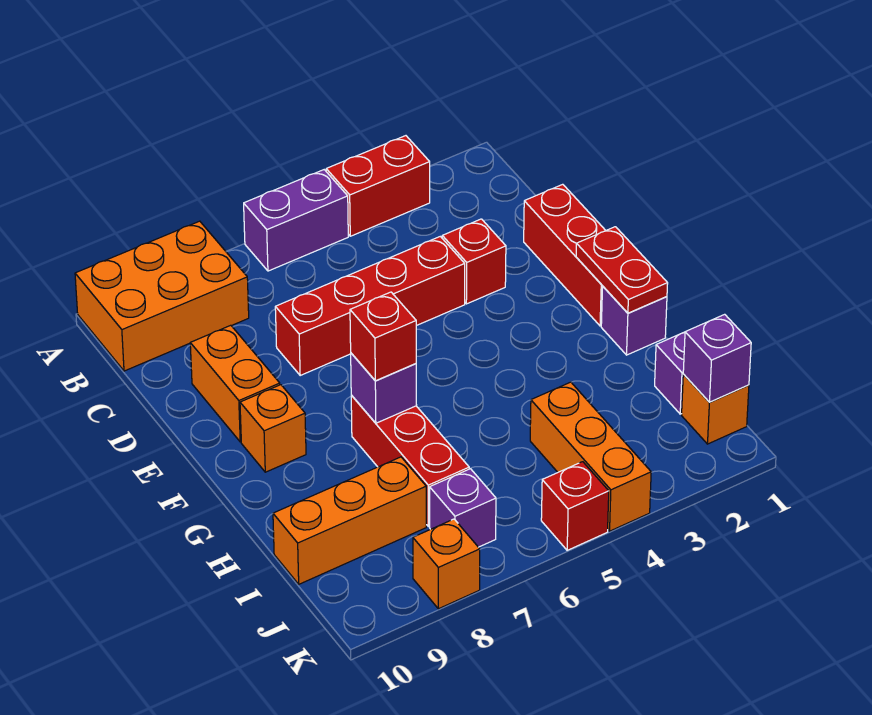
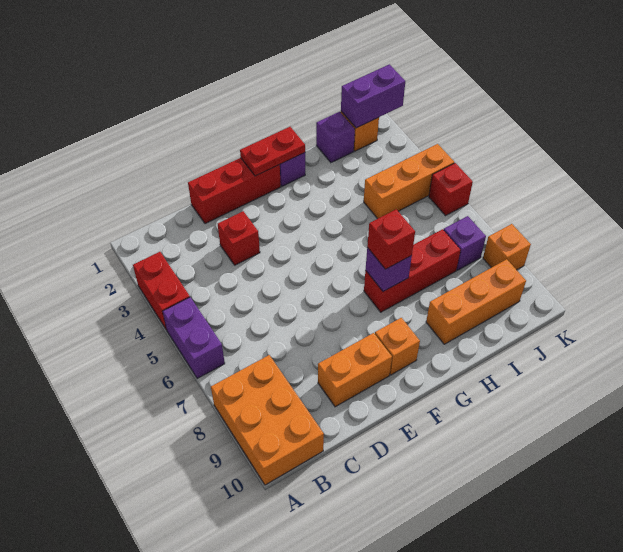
red brick D4:D7 level 1 -> none
orange brick I8:I10 level 1 -> orange brick H9:J9 level 1
purple brick J1 level 2 -> purple brick J1:K1 level 2

